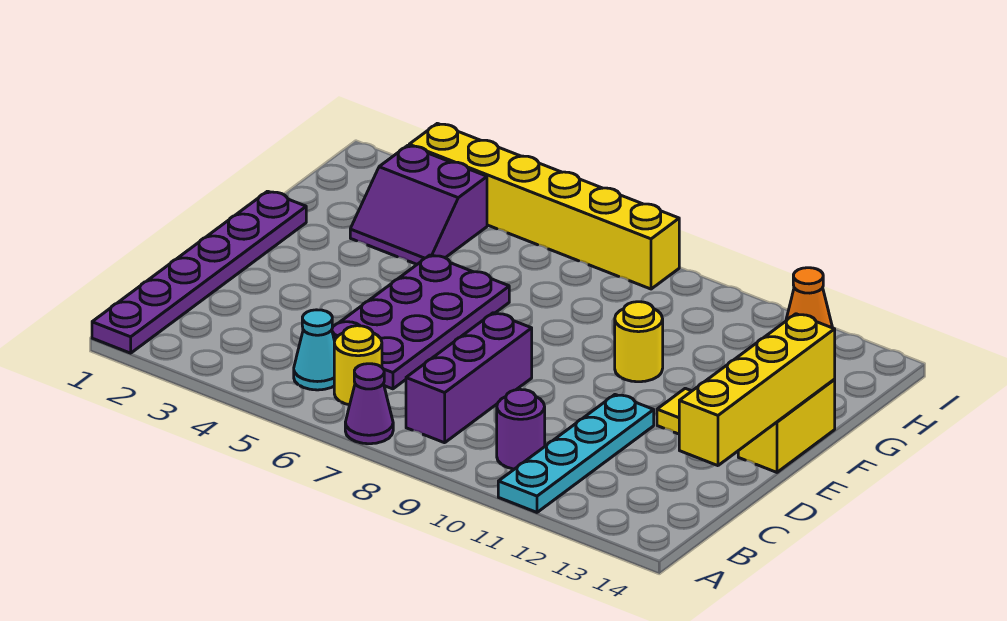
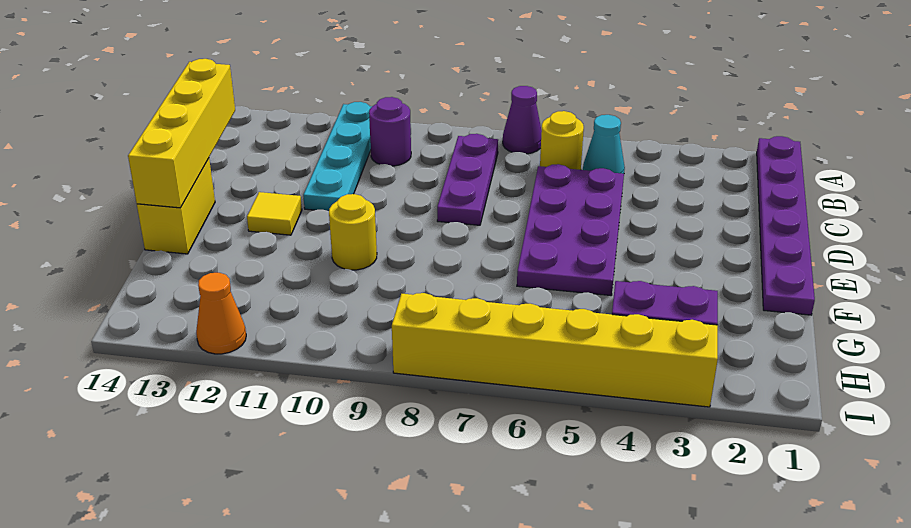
purple brick B8:D8 level 1 -> purple plate B8:D8 level 1

